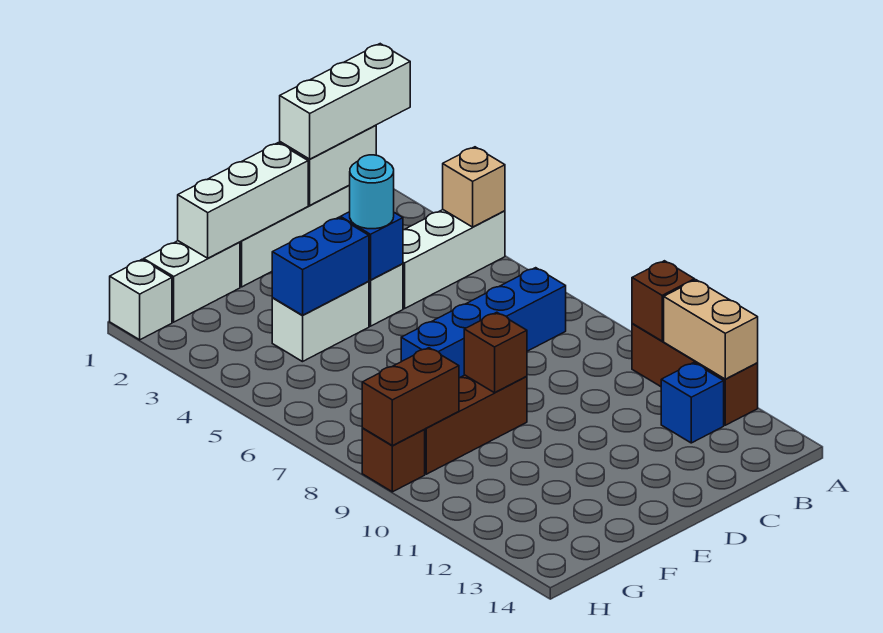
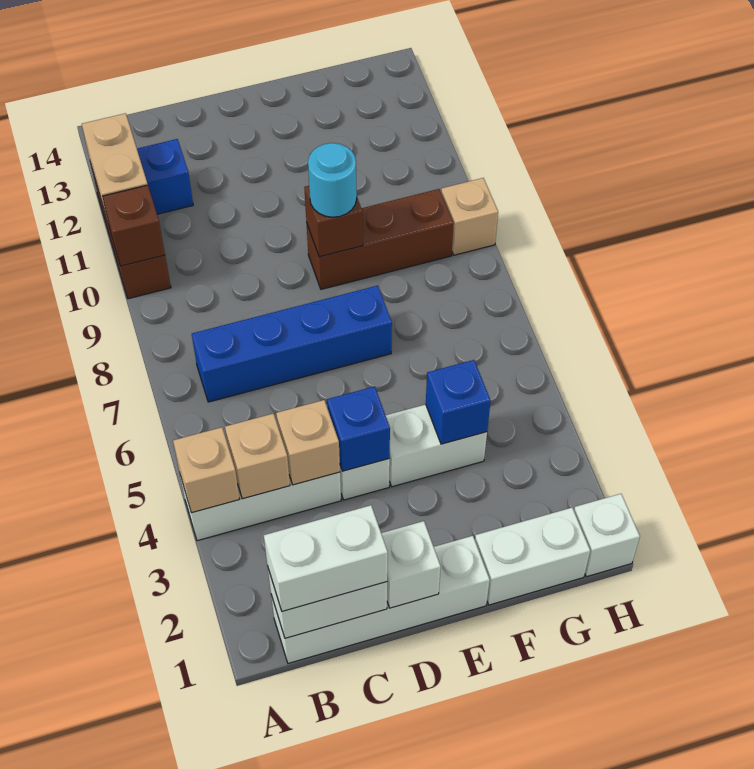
white brick A1:C1 level 3 -> white brick B1:C1 level 3
none -> tan brick B4 level 2
none -> tan brick C4 level 2
white brick D1:F1 level 2 -> white brick D1 level 2
cyan round brick D4 level 3 -> cyan round brick E9 level 3
blue brick E4:F4 level 2 -> blue brick F4 level 2
brown brick G9:H9 level 2 -> none
brown brick H9 level 1 -> tan brick H9 level 1

